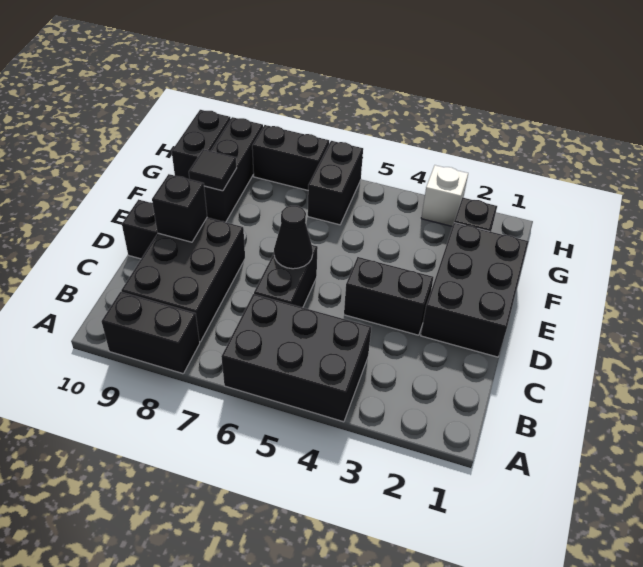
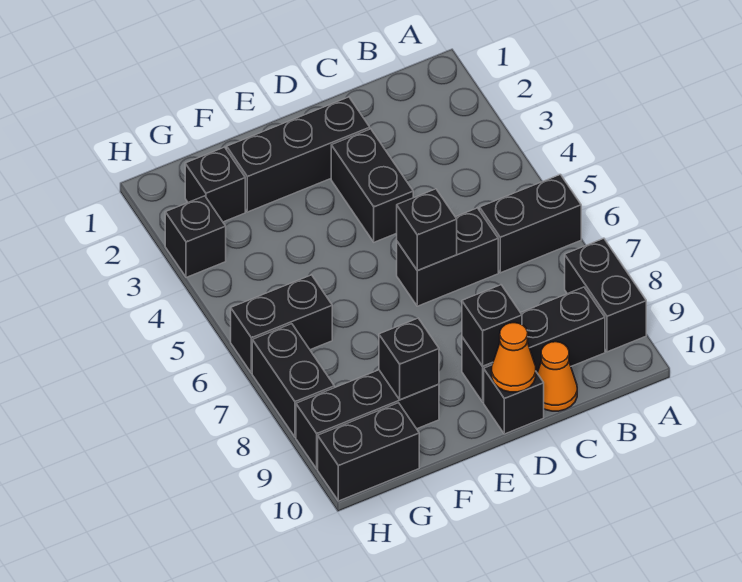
black brick A4:B6 level 1 -> black brick A6:B6 level 1
black brick B8:D9 level 1 -> black brick B9:D9 level 1
none -> orange cone C10 level 1
black brick D1:F2 level 1 -> black brick D2:F2 level 1
black cone D6 level 2 -> black brick D6 level 2
none -> orange cone D10 level 2
black tile F9 level 2 -> black brick F9 level 2
white brick H3 level 1 -> black brick H3 level 1

